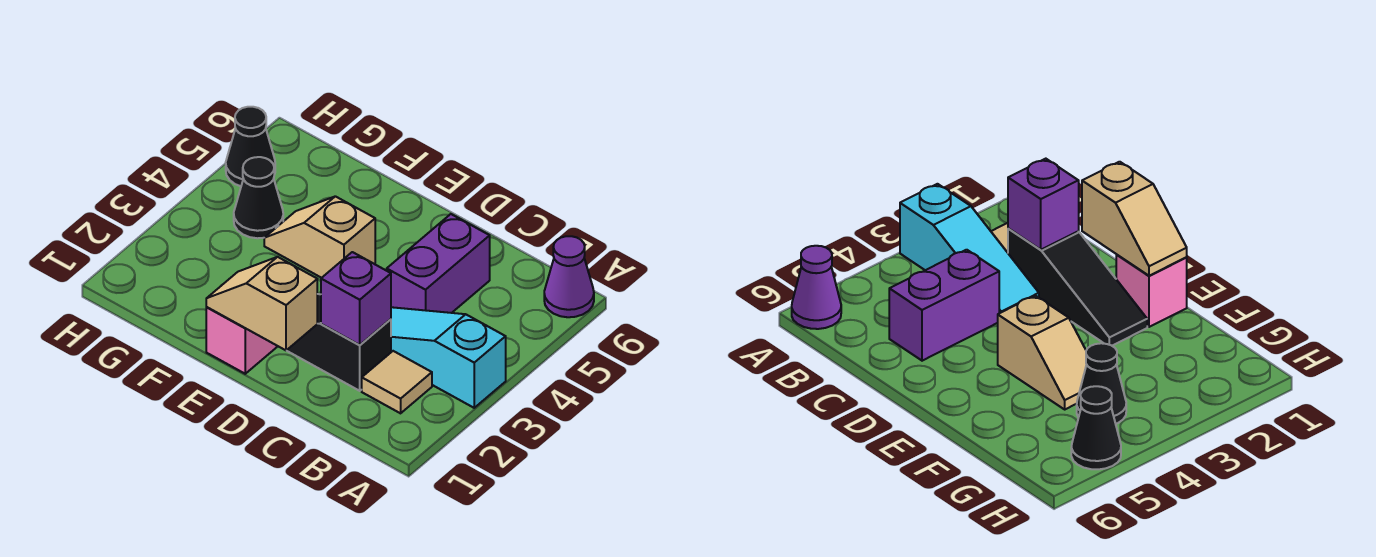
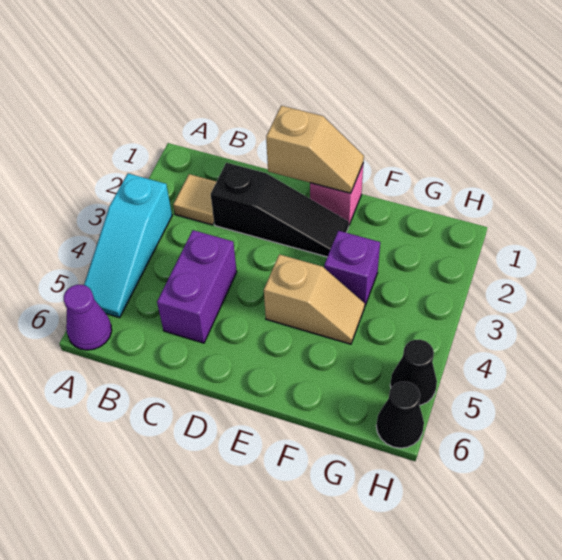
cyan slope A3:C3 level 1 top A -> cyan slope A3:A5 level 1 top 3
purple brick C2 level 2 -> purple brick F3 level 1
black cone G4 level 1 -> black cone H6 level 1

